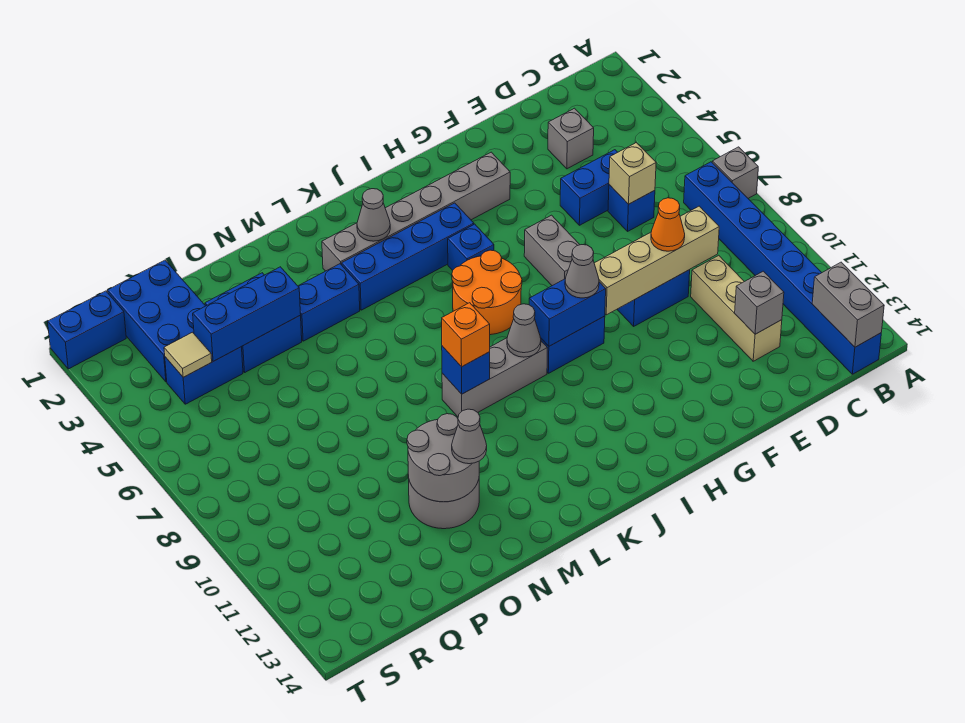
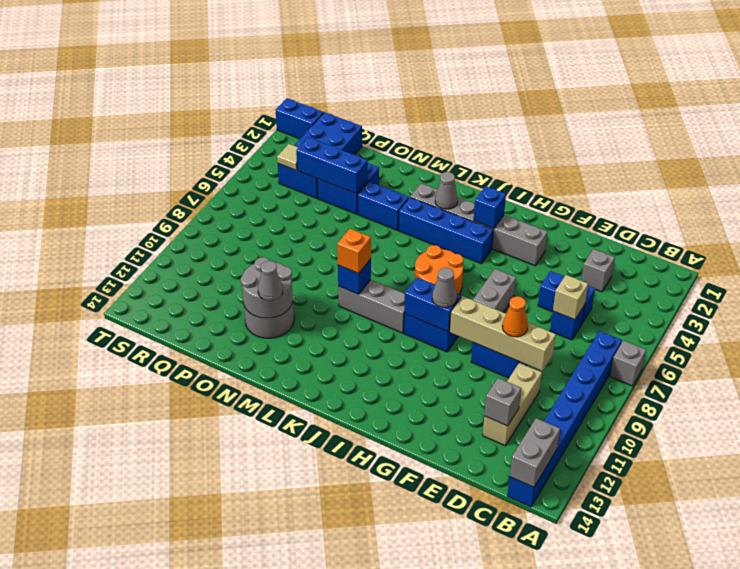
blue brick I5 level 1 -> blue brick I3 level 2
grey cone J9 level 2 -> none

